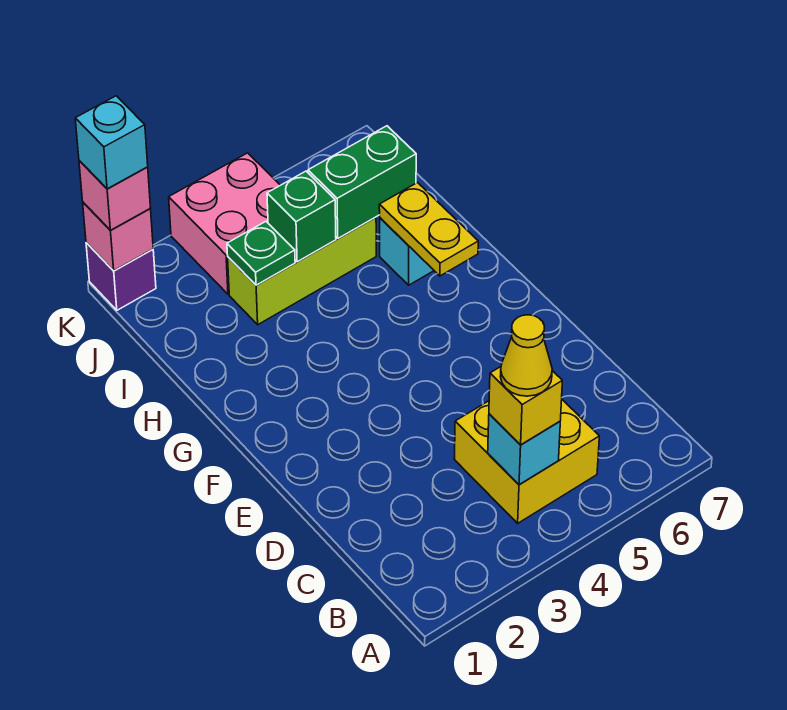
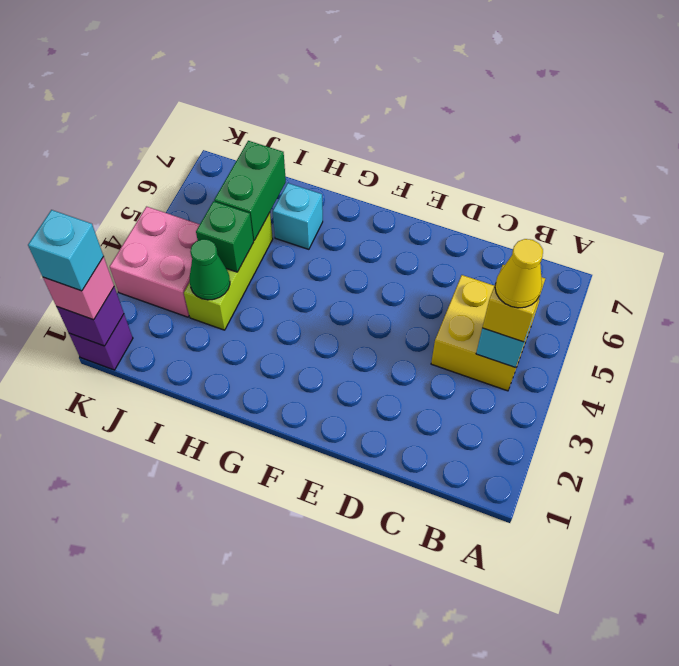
yellow plate G6:H6 level 2 -> none
green plate I3 level 2 -> green cone I3 level 2
pink brick K1 level 2 -> purple brick K1 level 2

